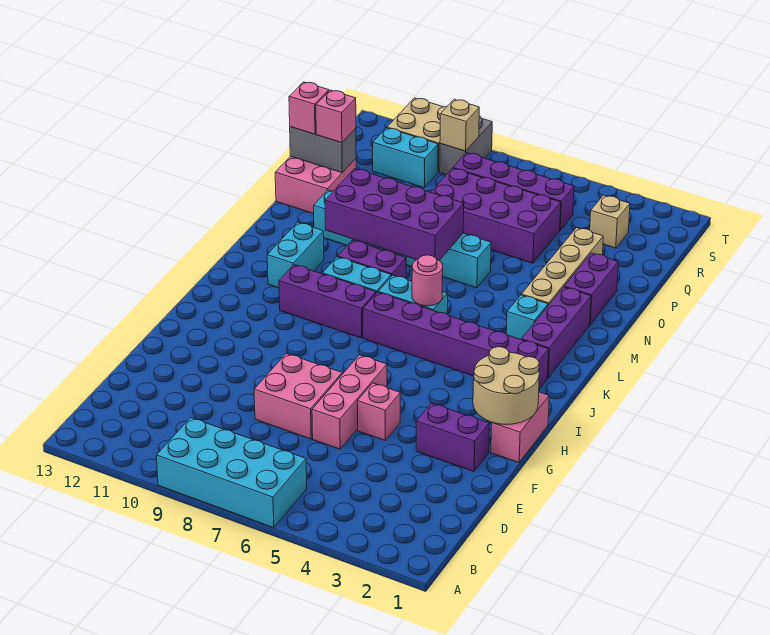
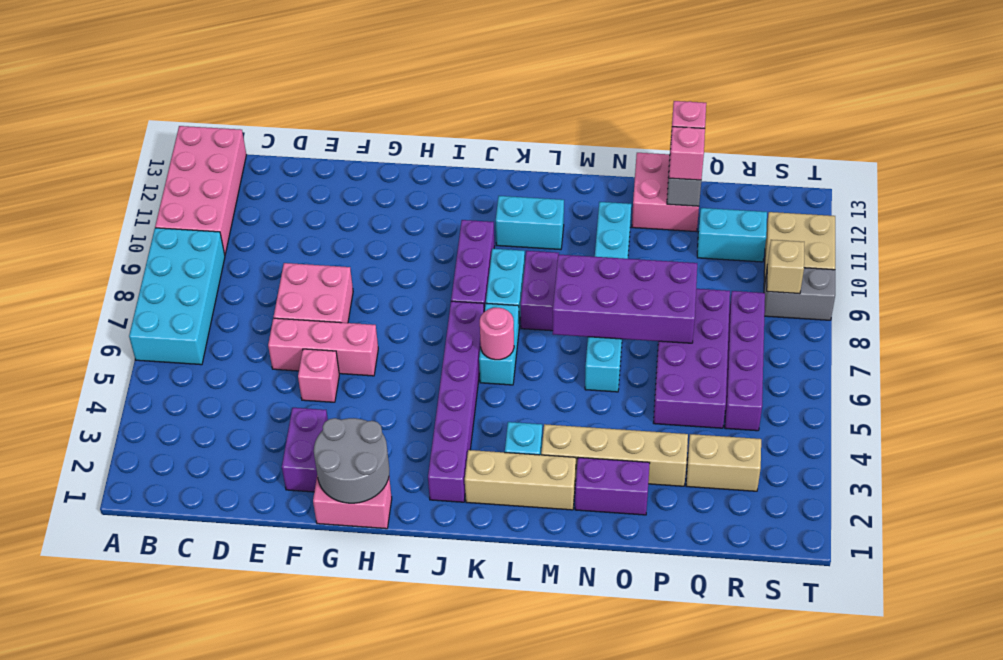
none -> pink brick A10:B13 level 1
tan round brick G1:H2 level 2 -> grey round brick G1:H2 level 2
purple brick K2:M2 level 1 -> tan brick K2:M2 level 1
purple brick M7:N10 level 2 -> purple brick M7:P8 level 2
tan brick R3 level 1 -> tan brick Q3:R3 level 1
cyan brick R10:R11 level 1 -> cyan brick Q11:R11 level 1

